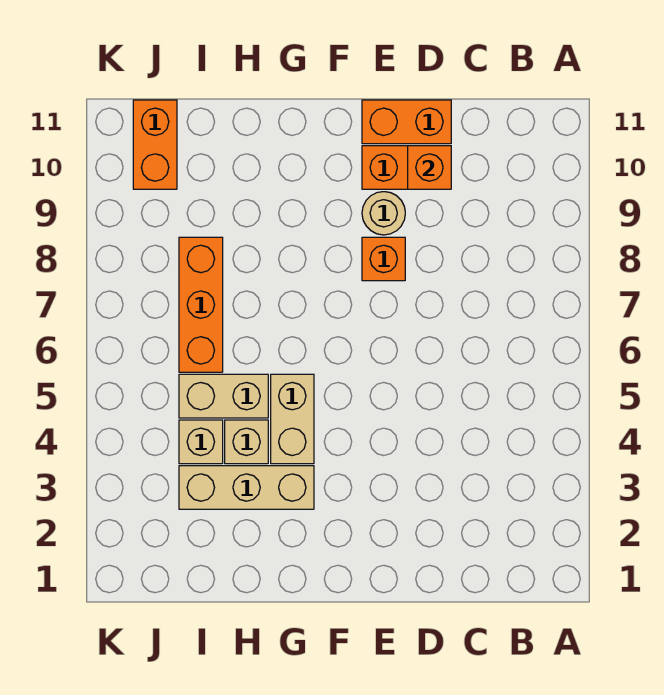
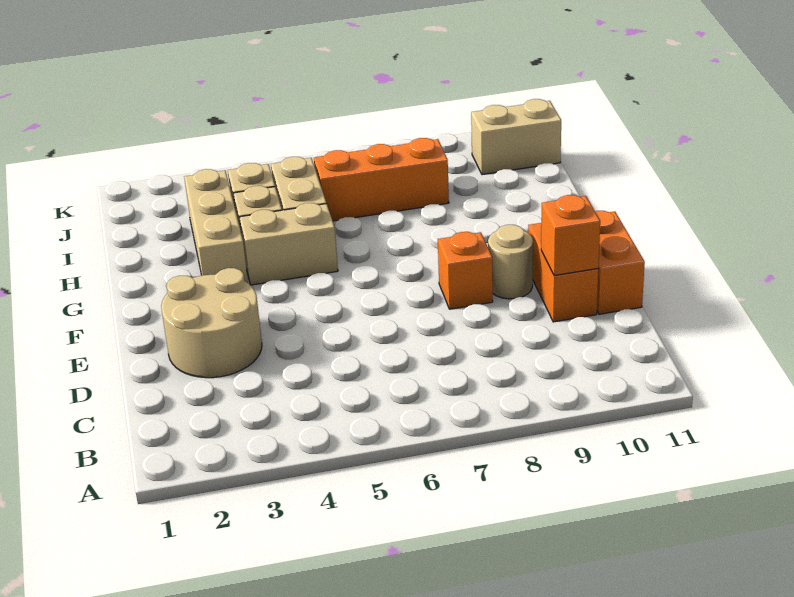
none -> tan round brick D2:E3 level 1
orange brick J10:J11 level 1 -> tan brick J10:J11 level 1

